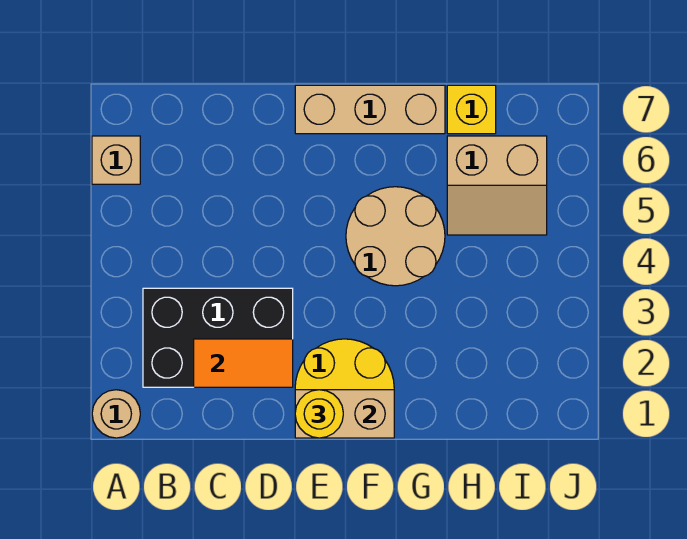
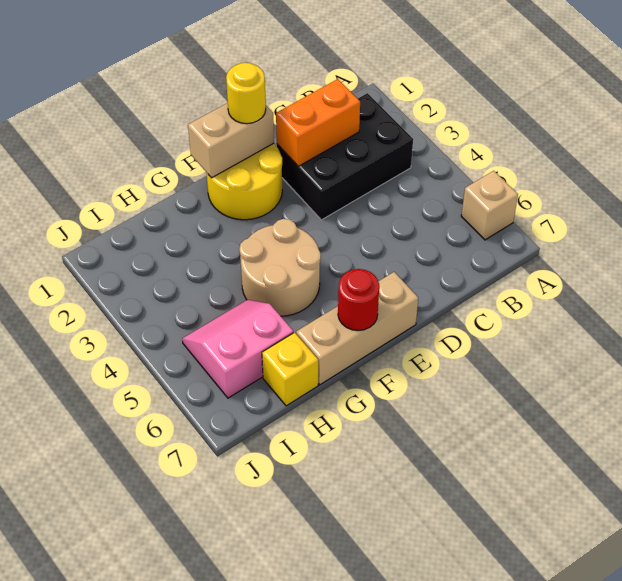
tan round brick A1 level 1 -> none
orange tile C2:D2 level 2 -> orange brick C2:D2 level 2
none -> red round brick F7 level 2
tan slope H5:I6 level 1 top 6 -> pink slope H5:I6 level 1 top 6

